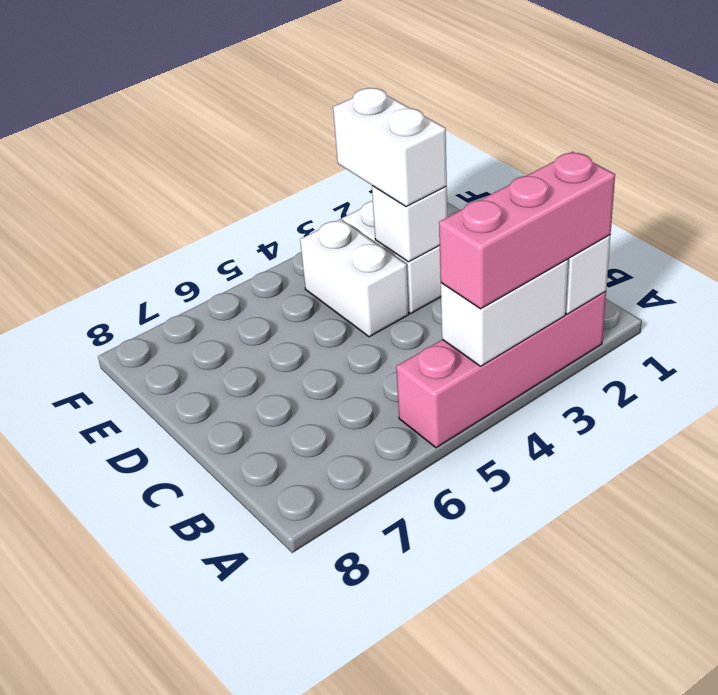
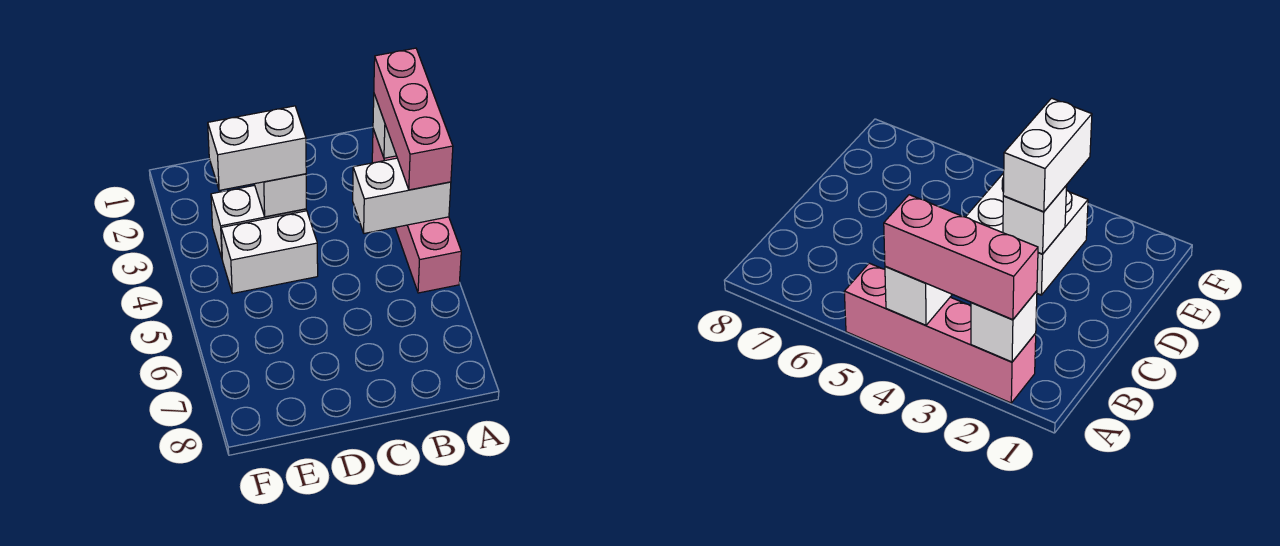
white brick A3:A4 level 2 -> white brick A4:B4 level 2

